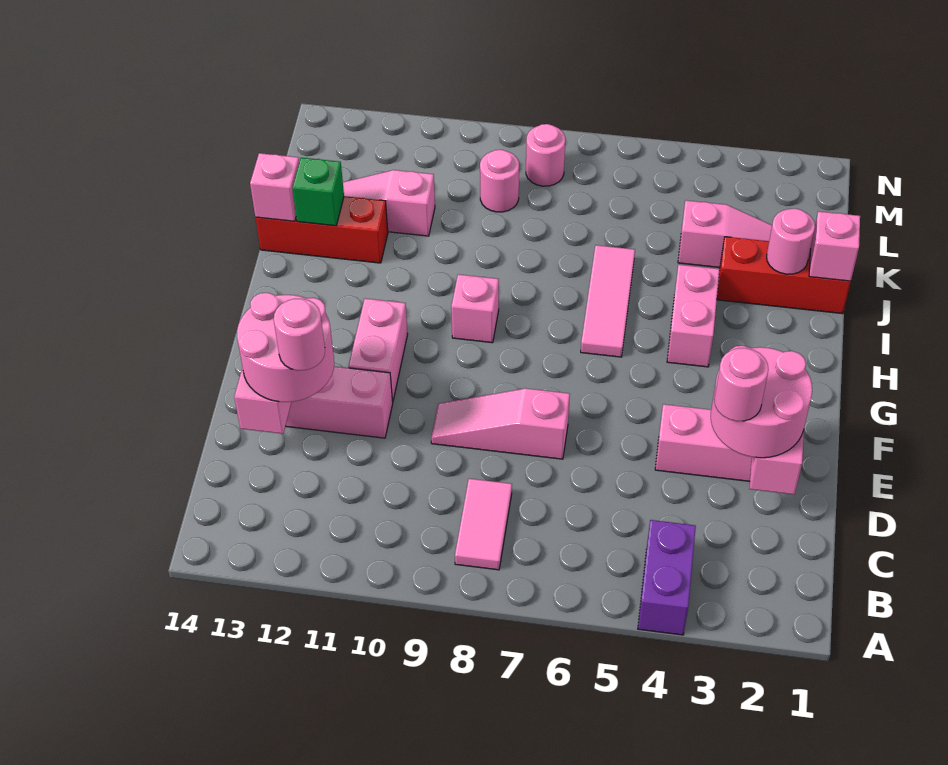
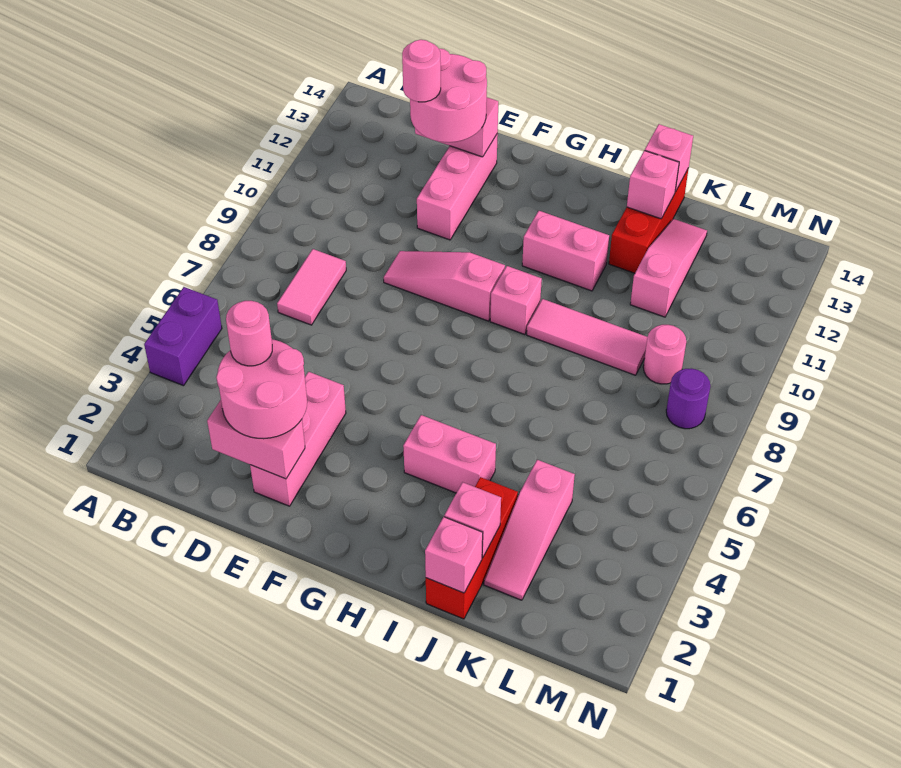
purple brick A4:B4 level 1 -> purple brick A4:A5 level 1
pink tile B8:C8 level 1 -> pink tile C7:C8 level 1
pink slope E7:E9 level 1 top 7 -> pink slope E9:G9 level 1 top G
pink brick F11:G11 level 1 -> pink brick H11:I11 level 1
pink tile H6:J6 level 1 -> pink tile I9:K9 level 1
pink round brick J2 level 2 -> pink brick J2 level 2
green brick J13 level 2 -> pink brick J13 level 2
pink round brick M8 level 1 -> purple round brick M8 level 1

